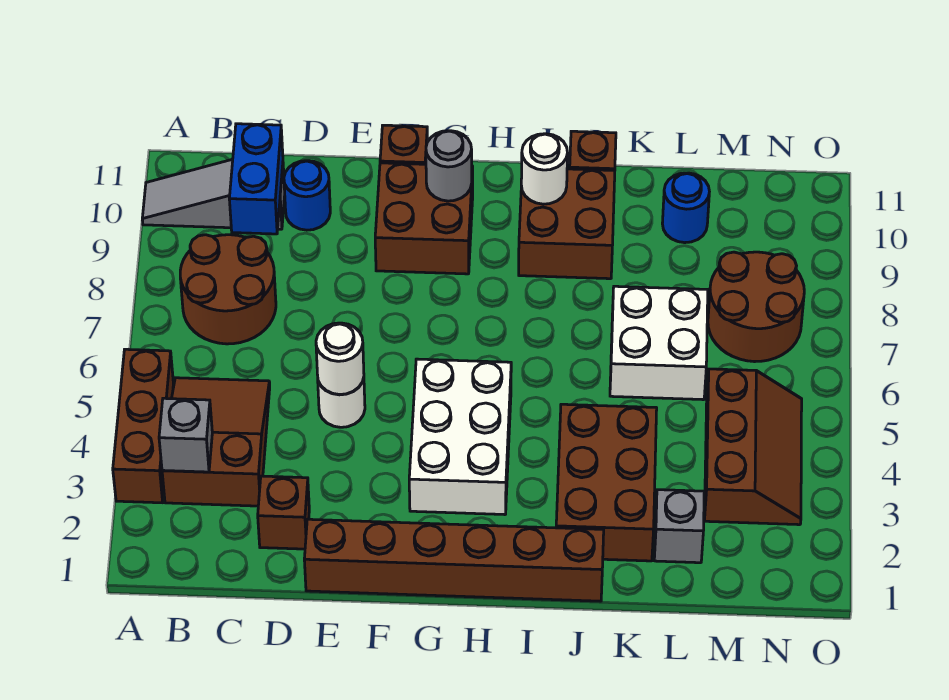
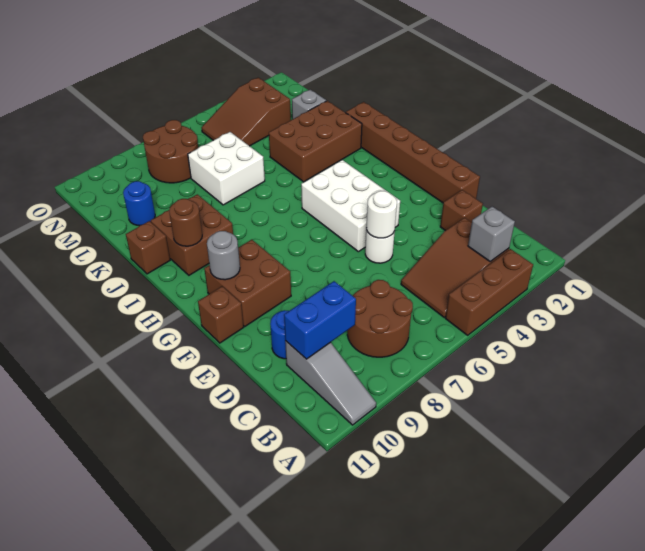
white brick G3:H5 level 1 -> white brick F4:H5 level 1
white round brick I10 level 2 -> brown round brick I10 level 2
brown slope M3:N5 level 1 top M -> brown slope M3:N5 level 1 top 3

